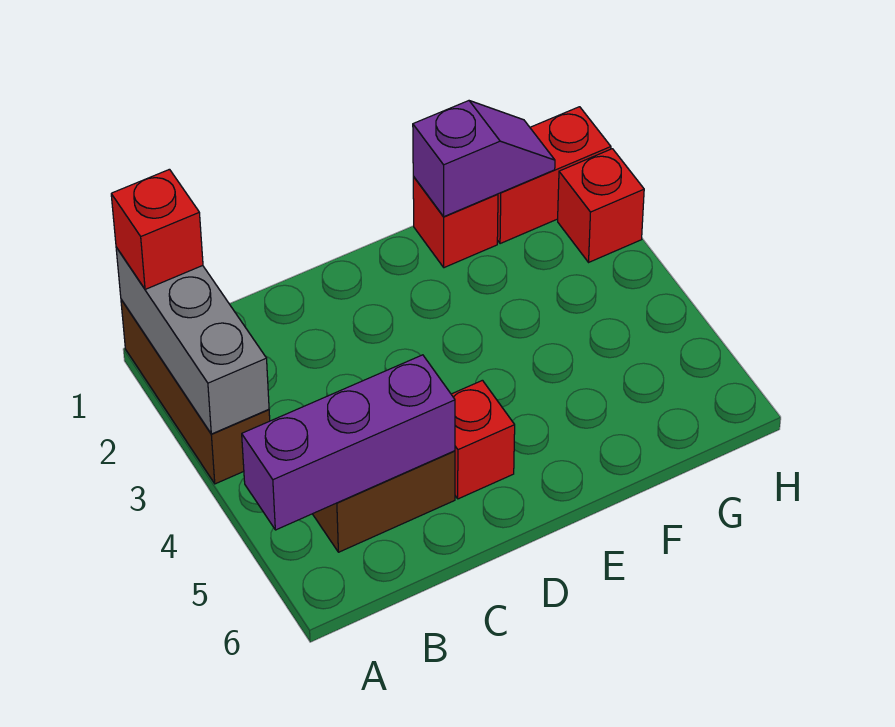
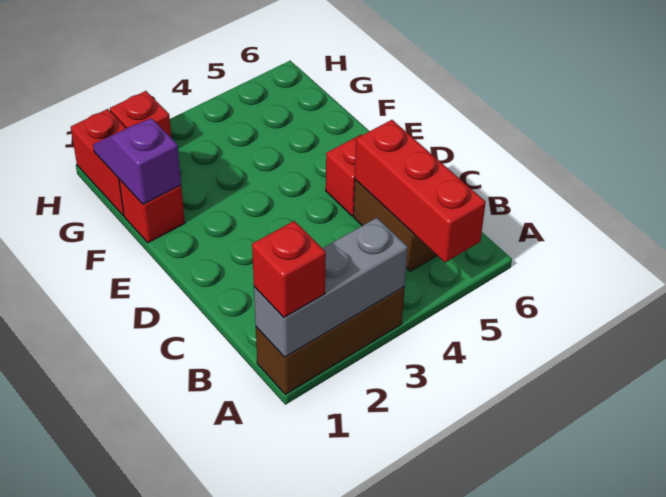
purple brick A5:C5 level 2 -> red brick A5:C5 level 2

